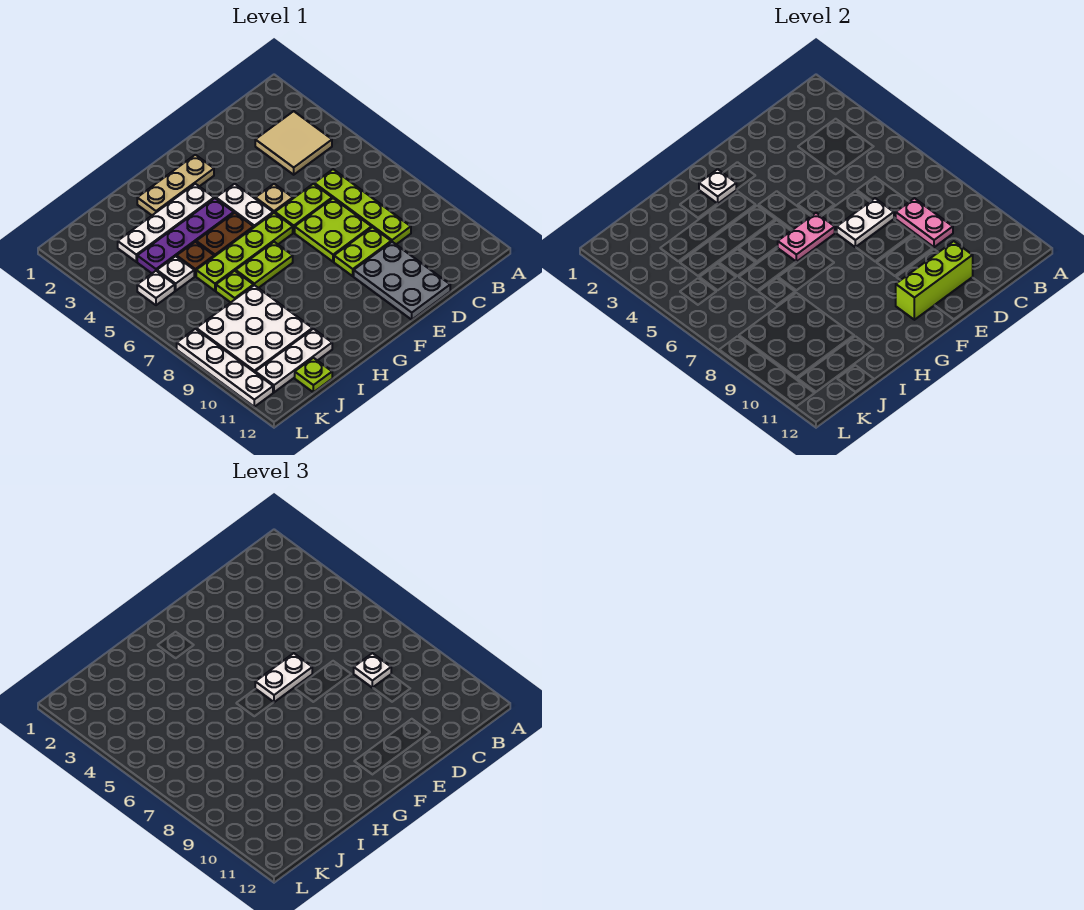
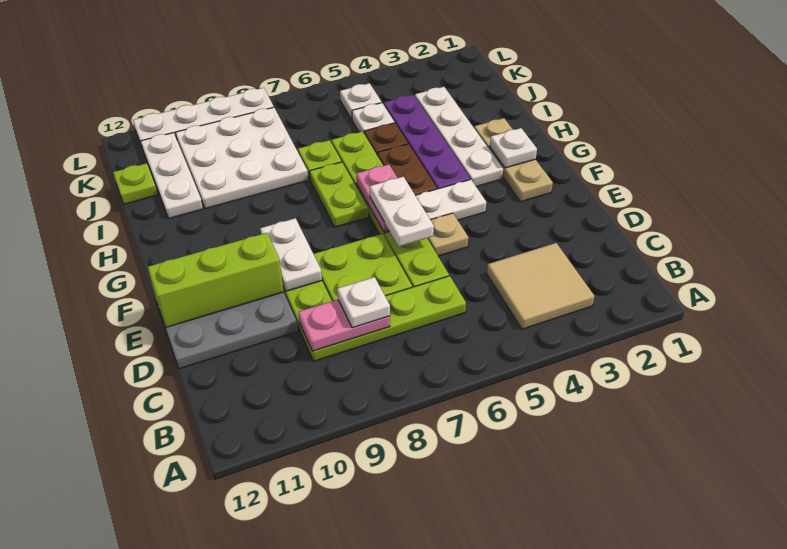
white plate D7:E7 level 2 -> white plate E9:F9 level 2
lime brick D11:F11 level 2 -> lime brick E10:E12 level 2

